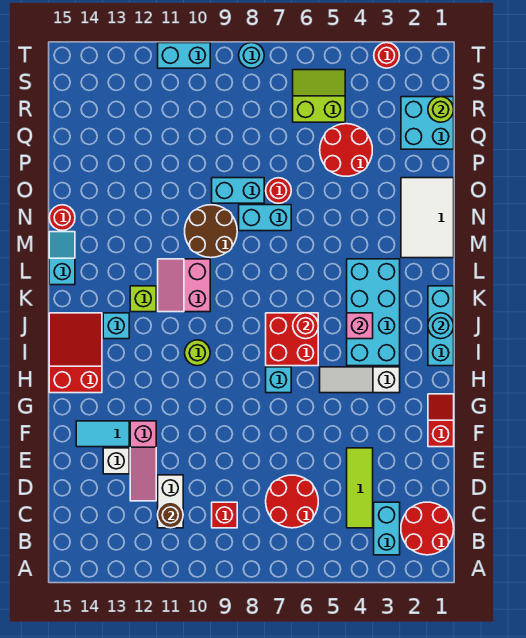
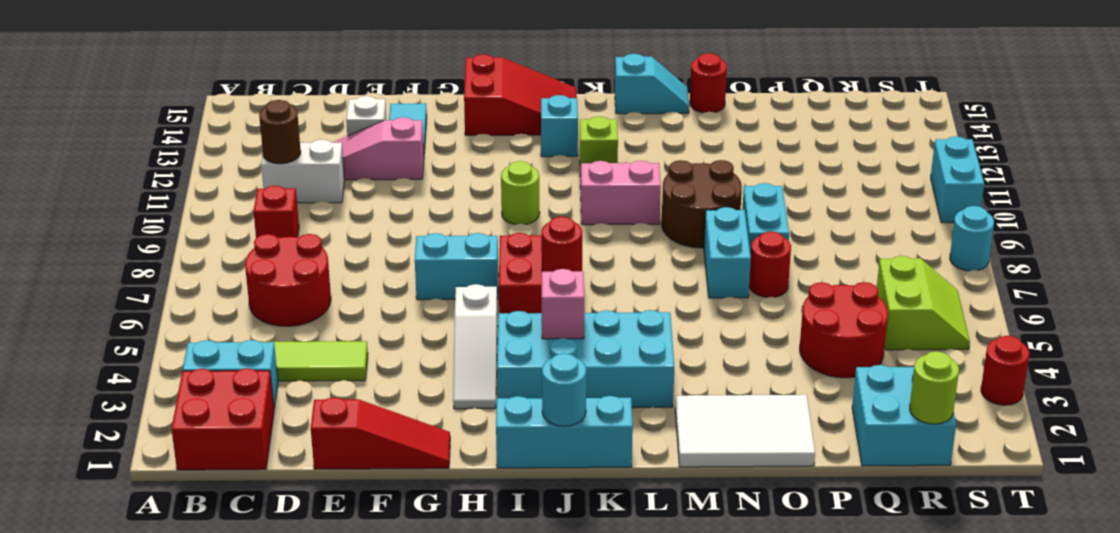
red round brick B1:C2 level 1 -> red brick B1:C2 level 1
red slope F1:G1 level 1 top F -> red slope E1:G1 level 1 top E
white slope H3:H5 level 1 top 3 -> white slope H3:H5 level 1 top 5
cyan brick H7 level 1 -> cyan brick G7:H7 level 1

